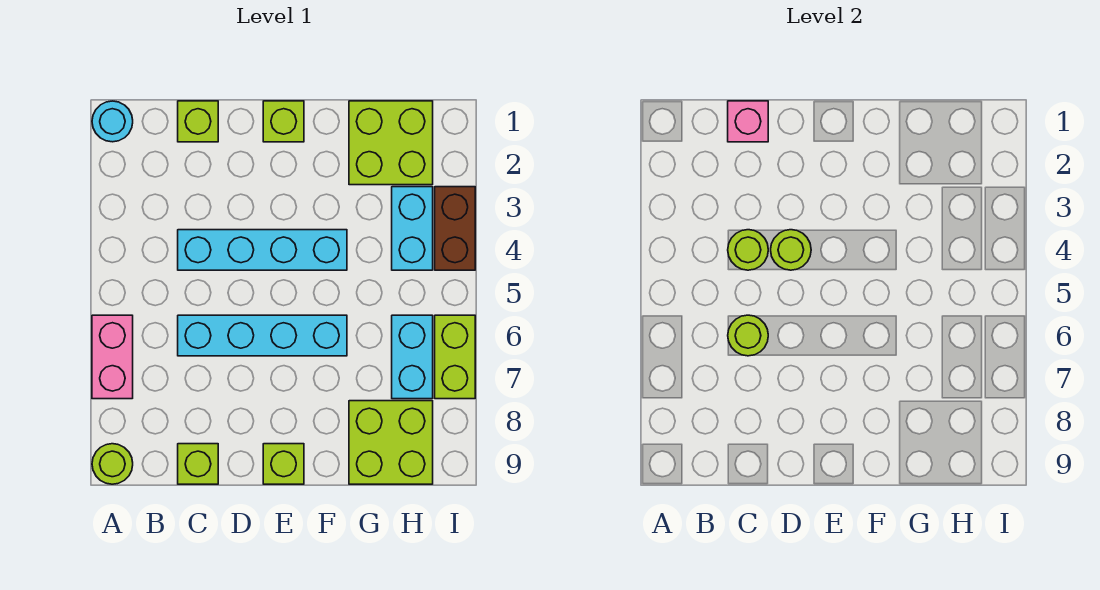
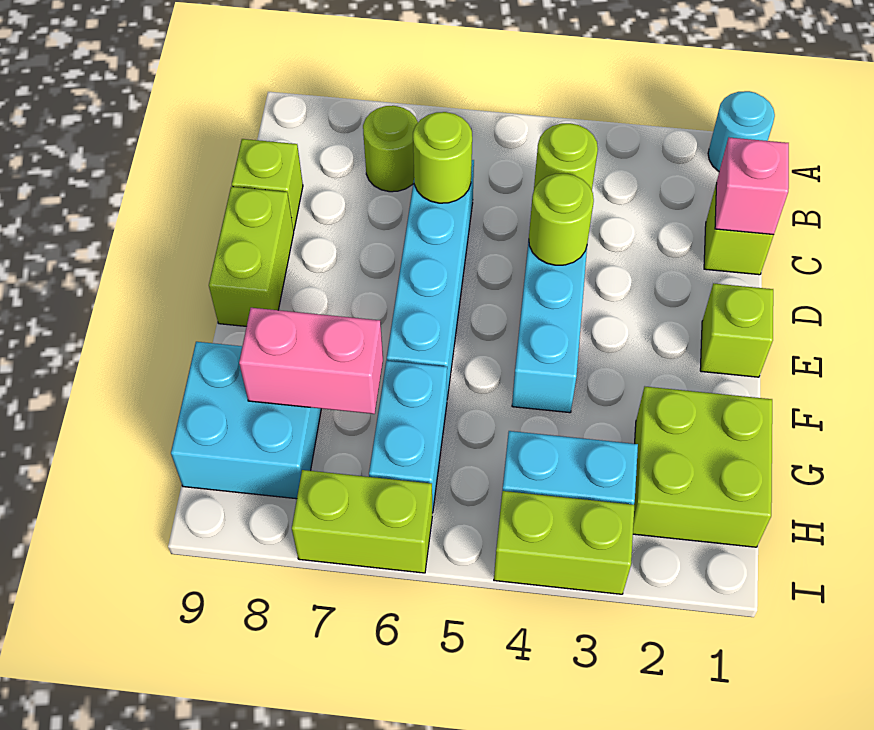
pink brick A6:A7 level 1 -> pink brick G7:G8 level 2
lime round brick A9 level 1 -> lime round brick B7 level 1
lime brick E9 level 1 -> lime brick D9:E9 level 1
lime brick G8:H9 level 1 -> cyan brick G8:H9 level 1
cyan brick H6:H7 level 1 -> cyan brick G6:H6 level 1
brown brick I3:I4 level 1 -> lime brick I3:I4 level 1

